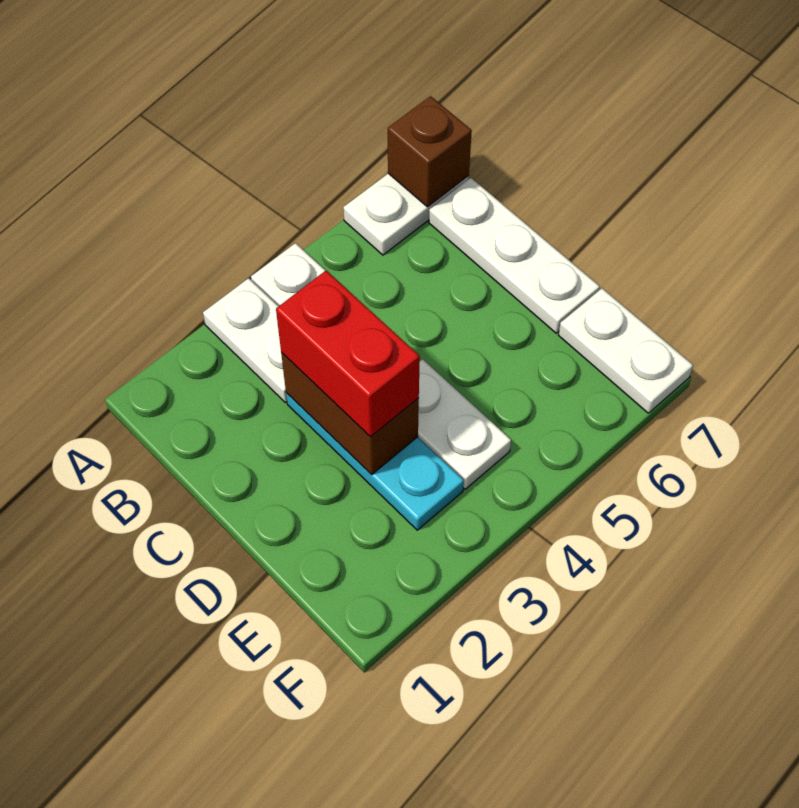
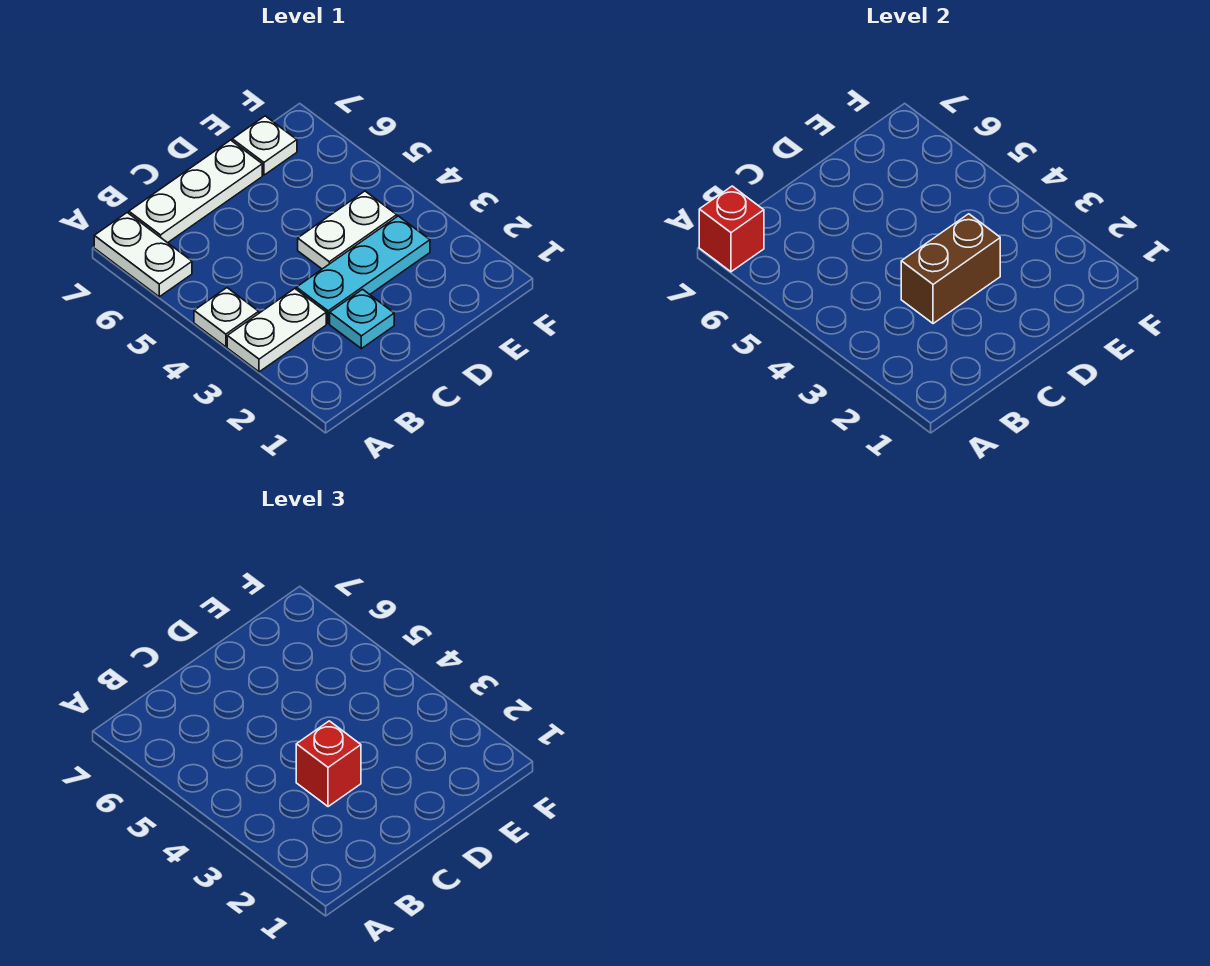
brown brick A7 level 2 -> red brick A7 level 2
none -> cyan plate C2 level 1
red brick C3:D3 level 3 -> red brick C3 level 3
white plate E7:F7 level 1 -> white plate E7 level 1

